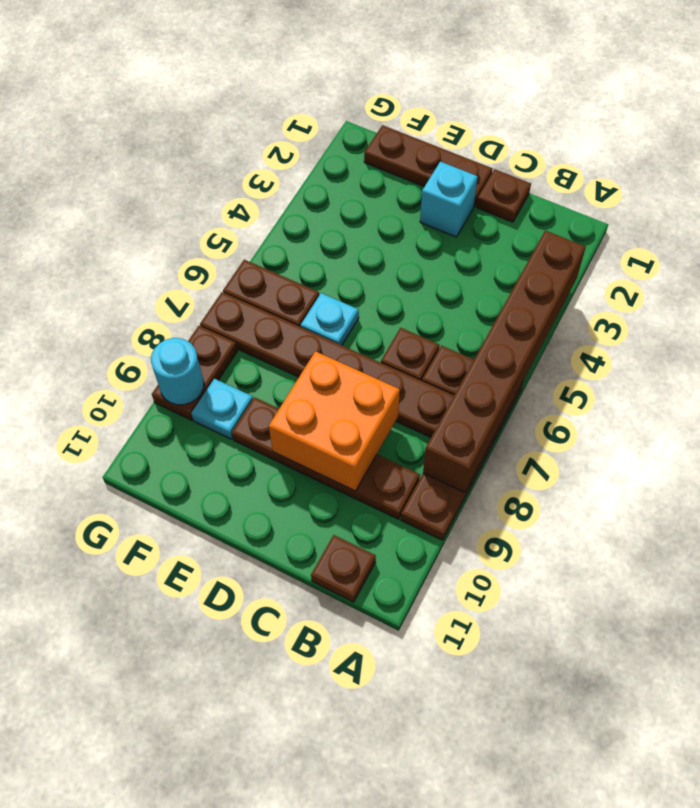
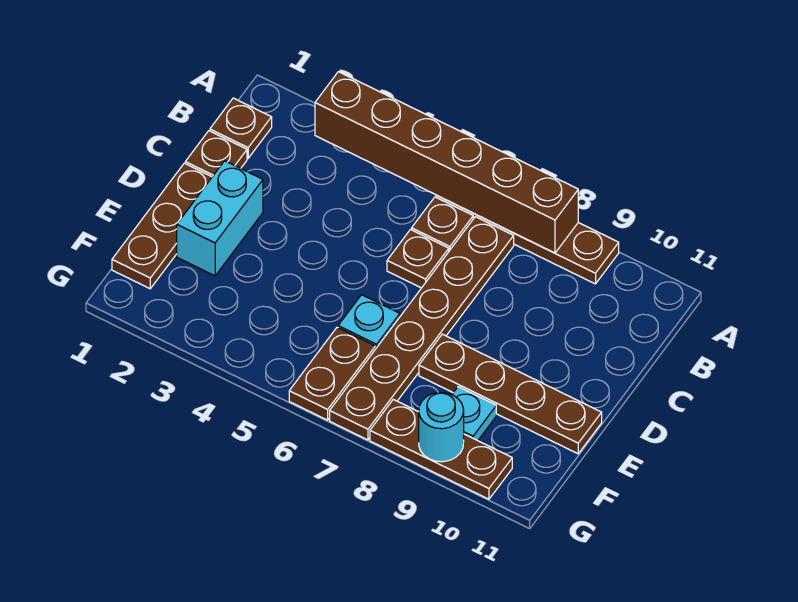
brown plate B9:E9 level 1 -> brown plate E8:E11 level 1
brown plate B11 level 1 -> brown plate B1 level 1
orange brick C8:D9 level 2 -> none
cyan brick D2 level 1 -> cyan brick D2:E2 level 1
brown plate G8:G9 level 1 -> brown plate G8:G10 level 1

